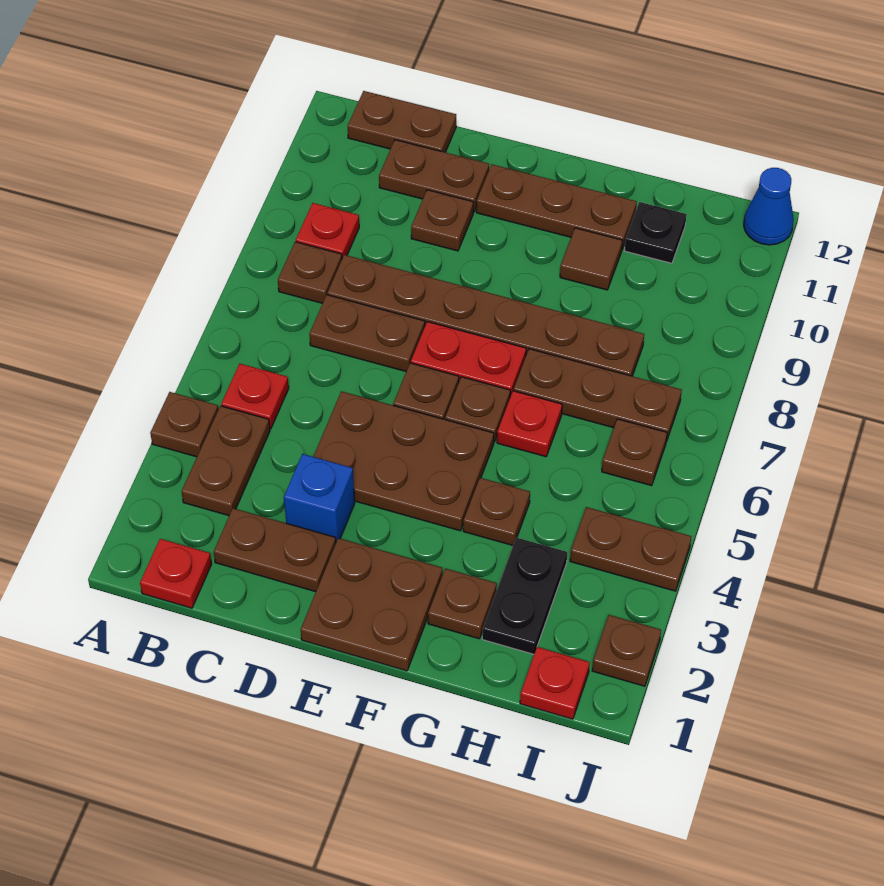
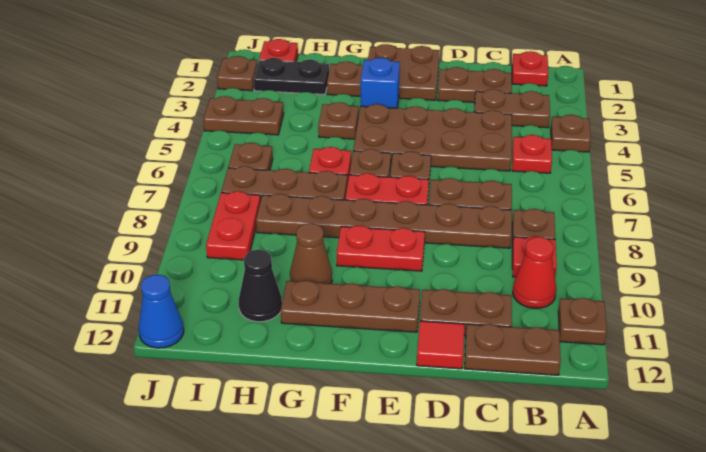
brown plate B3:B4 level 1 -> brown plate B3:C3 level 1
none -> red cone B10 level 1
blue brick D3 level 1 -> blue brick F3 level 1
brown plate D4:F5 level 1 -> brown plate C4:F5 level 1
brown plate D10 level 1 -> brown plate A11 level 1
none -> red tile D12 level 1
none -> red plate E9:F9 level 1
brown tile G10 level 1 -> brown cone G10 level 1
black plate H2:H3 level 1 -> black plate H2:I2 level 1
black plate H11 level 1 -> black cone H11 level 1
none -> red plate I8:I9 level 1

